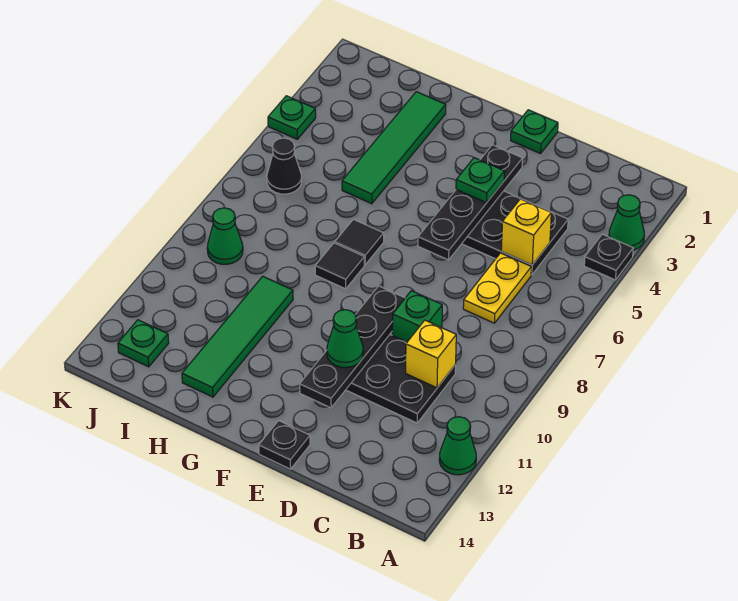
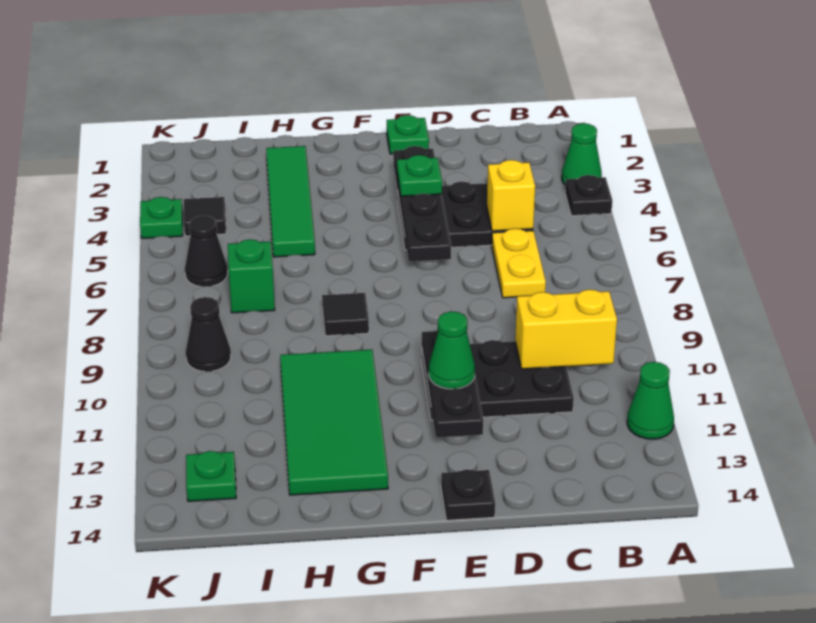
yellow brick C10 level 2 -> yellow brick B10:C10 level 2
green brick D9 level 1 -> green brick I7 level 1
black plate E9:E12 level 2 -> black plate E10:E12 level 2
black tile G7 level 1 -> black tile J4 level 1
green tile H10:H13 level 1 -> green tile G10:H13 level 1
green cone J9 level 1 -> black cone J9 level 1

